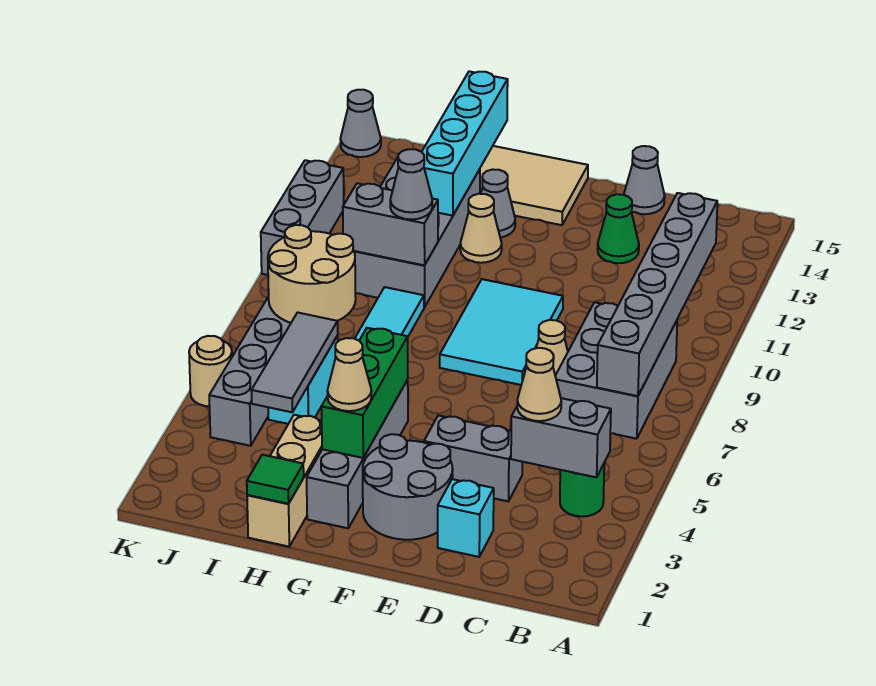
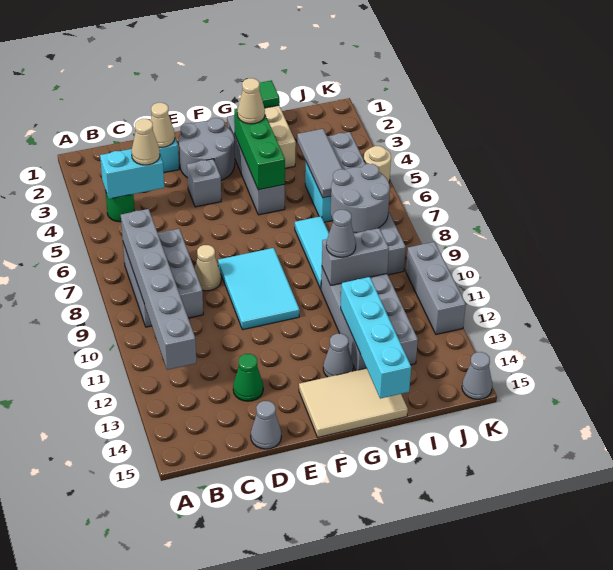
grey brick B4:C4 level 2 -> cyan brick B4:C4 level 2
grey brick D4:E4 level 1 -> grey brick E4 level 1
tan cone G12 level 1 -> tan cone D2 level 2
tan round brick I7:J8 level 2 -> grey round brick I7:J8 level 2

